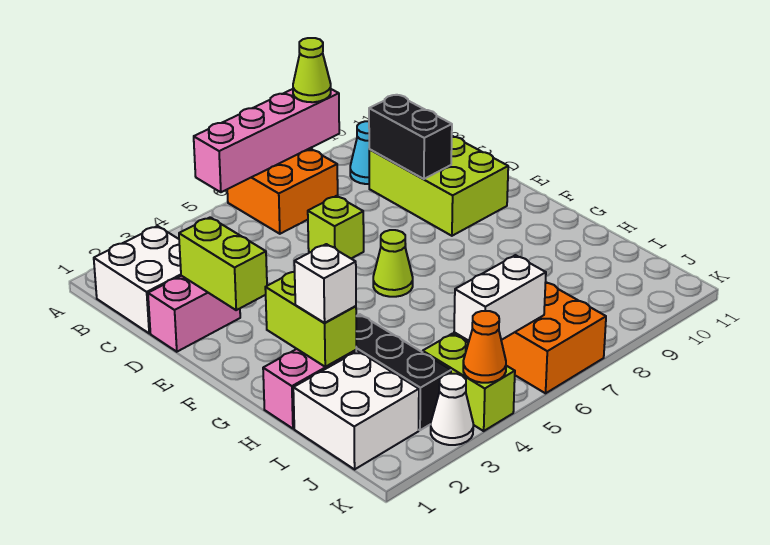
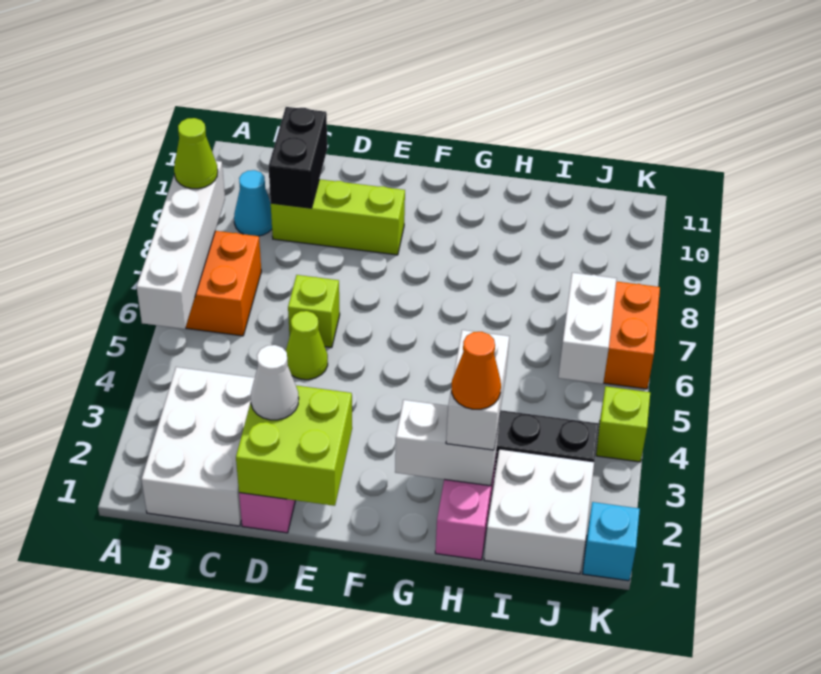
pink brick A5:A8 level 2 -> white brick A5:A8 level 2
white brick B1:C2 level 1 -> white brick B1:C3 level 1
lime brick C9:E10 level 1 -> lime brick C9:E9 level 1
black brick C9:D9 level 2 -> black brick C9:C10 level 2
lime brick D2:E2 level 2 -> lime brick D1:E2 level 2
lime cone F6 level 1 -> lime cone D5 level 1
lime brick G2:H2 level 2 -> white brick G2:H2 level 2
white brick H2 level 3 -> white brick H2:H3 level 3
lime brick J4:K4 level 1 -> lime brick K4 level 1
none -> cyan brick K1 level 1
white cone K3 level 1 -> white cone D2 level 3
orange cone K4 level 2 -> orange cone H2 level 4

